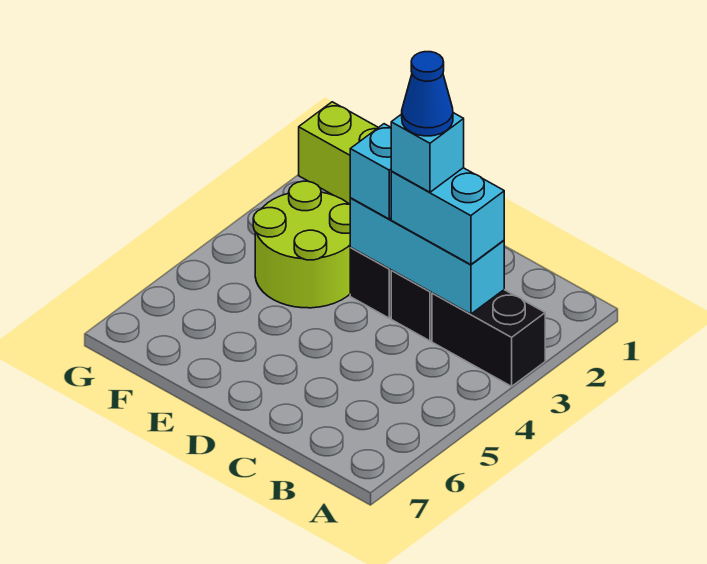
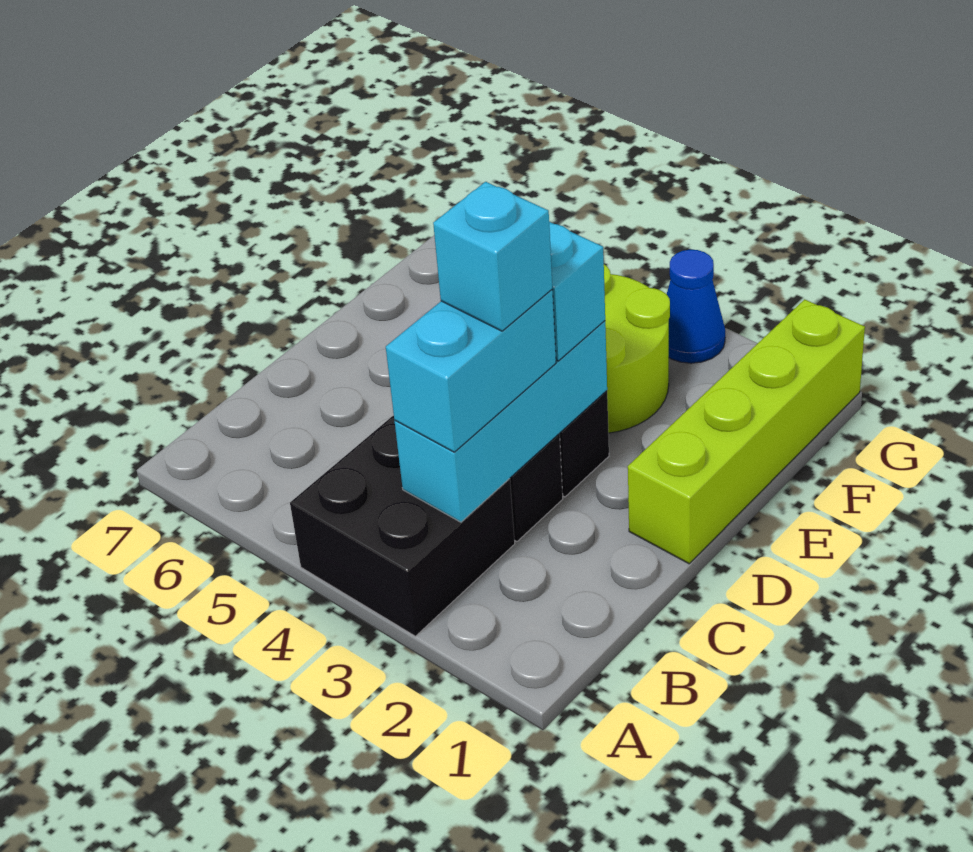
black brick A3:B3 level 1 -> black brick A3:B4 level 1
blue cone C3 level 5 -> blue cone G3 level 1

